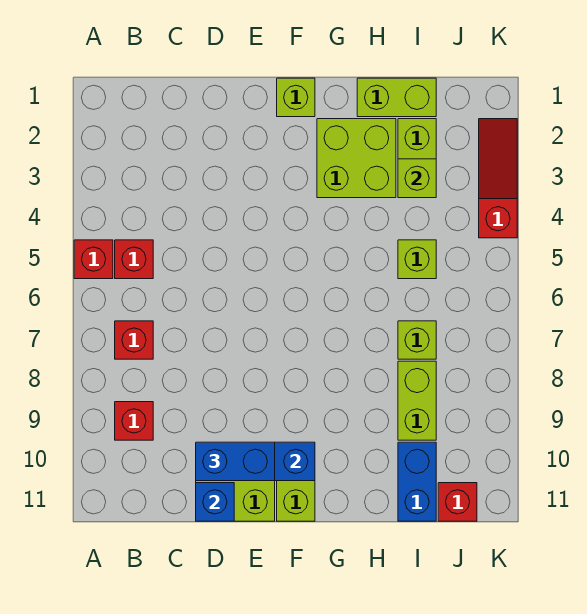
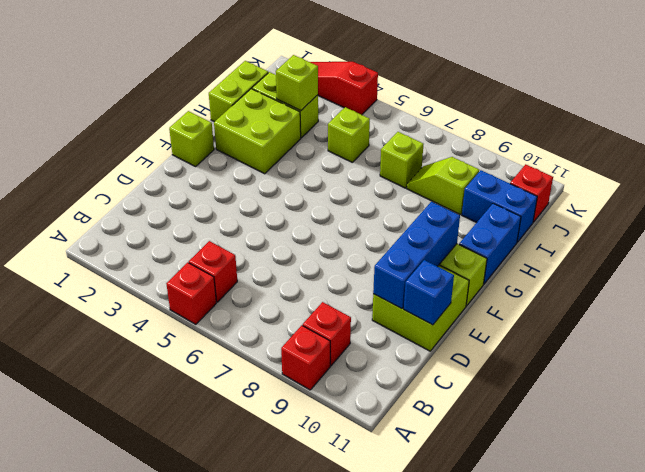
red brick B7 level 1 -> red brick A9 level 1
blue brick D10:E10 level 3 -> blue brick G11:H11 level 1
lime brick I8:I9 level 1 -> lime slope I8:I9 level 1 top 9

